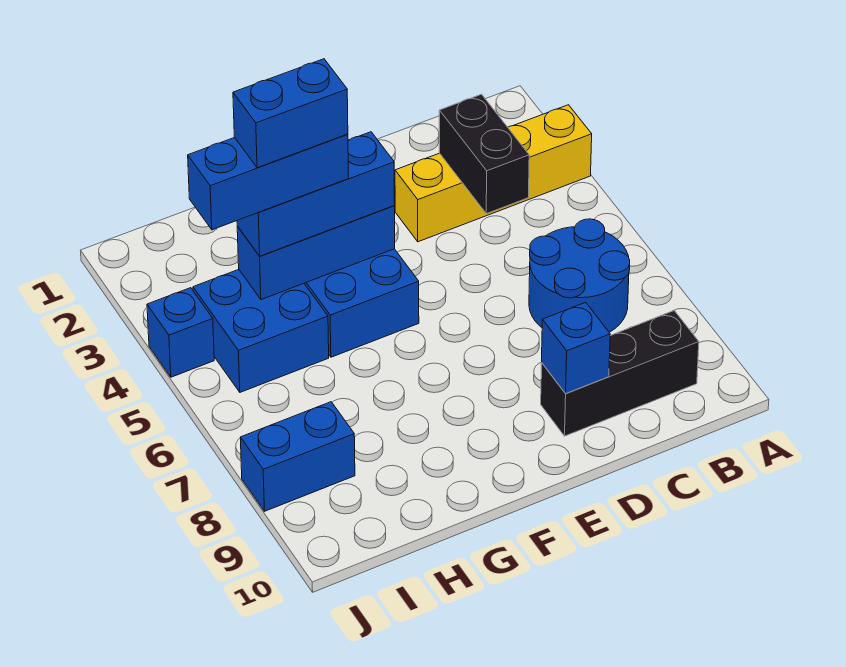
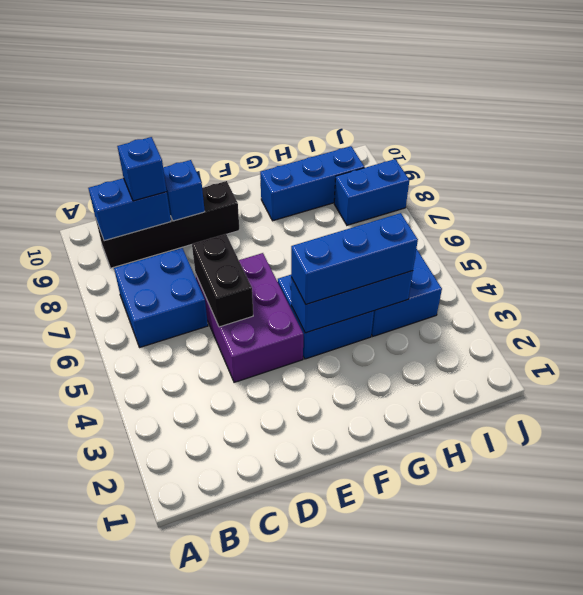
yellow brick A3:D3 level 1 -> none
blue round brick B6:C7 level 1 -> blue brick B6:C7 level 1
black brick B9:D9 level 1 -> black brick B9:E9 level 1
black brick C3:C4 level 2 -> black brick D5:D6 level 2
none -> purple brick D4:E6 level 1
blue brick G4:I4 level 4 -> blue brick G9:I9 level 1
blue brick G4:H4 level 5 -> blue brick B9:C9 level 2
blue brick J4 level 1 -> blue brick C9 level 3

